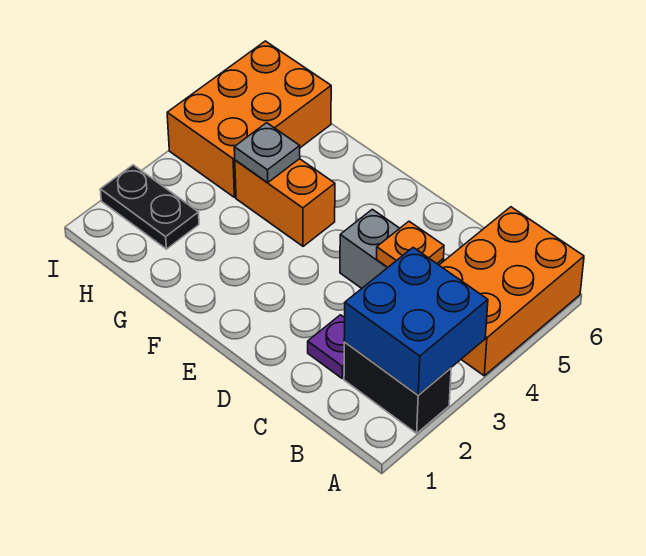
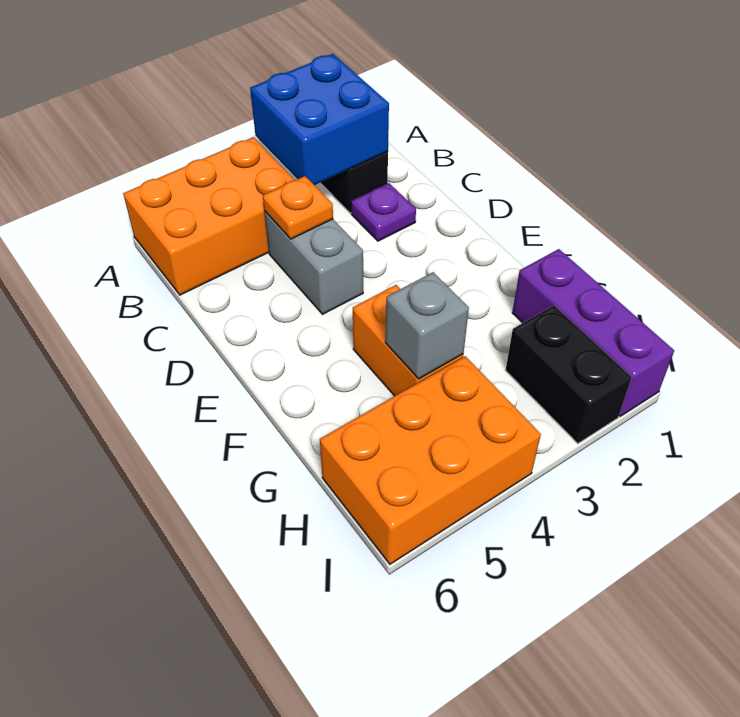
none -> purple brick G1:I1 level 1
grey plate G4 level 2 -> grey brick G4 level 2
black plate H2:I2 level 1 -> black brick H2:I2 level 1

